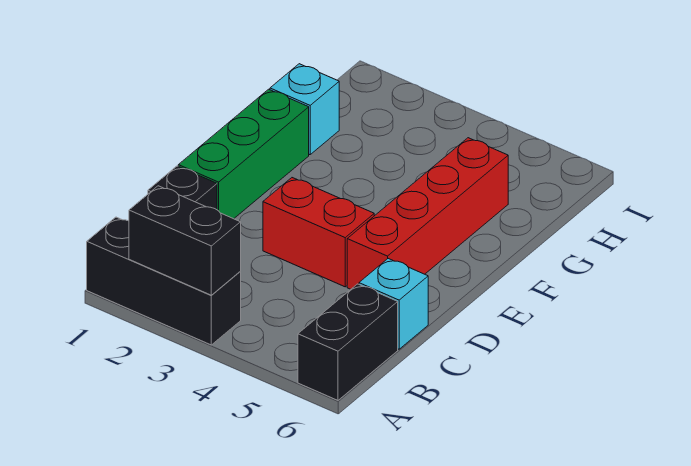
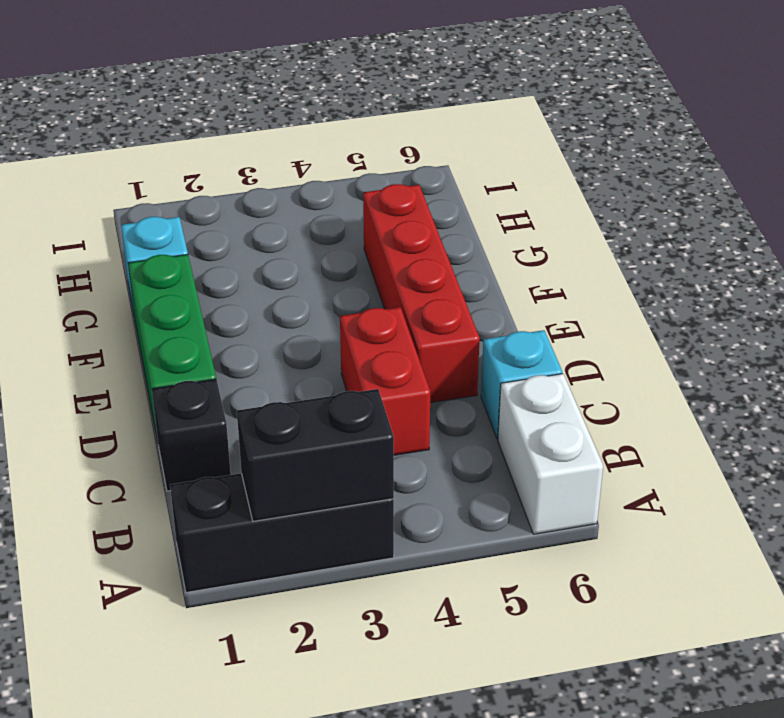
black brick A6:B6 level 1 -> white brick A6:B6 level 1
red brick D3:D4 level 1 -> red brick C4:D4 level 1

